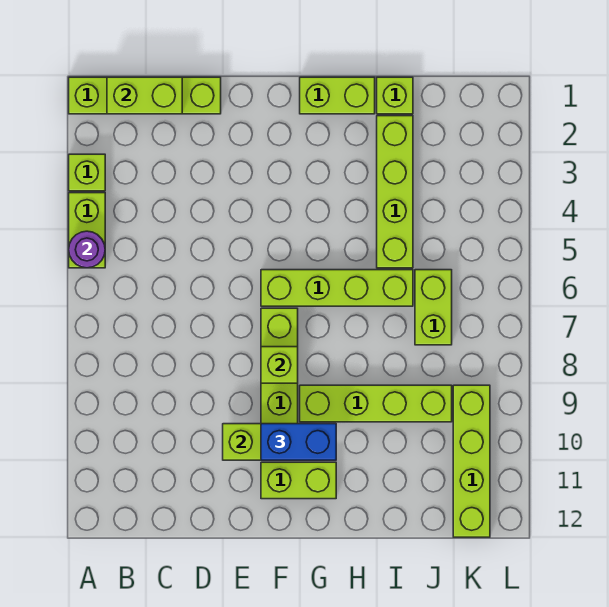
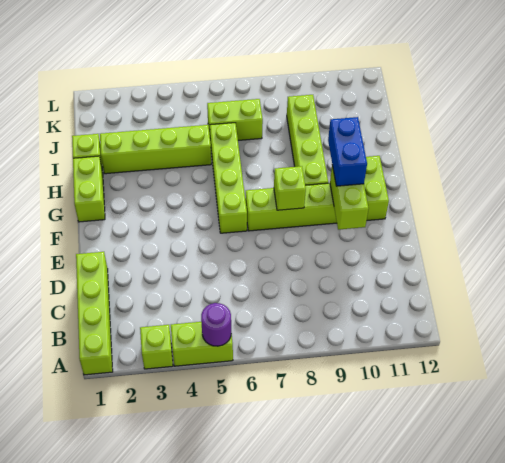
lime brick B1:C1 level 2 -> none
lime brick K9:K12 level 1 -> none

